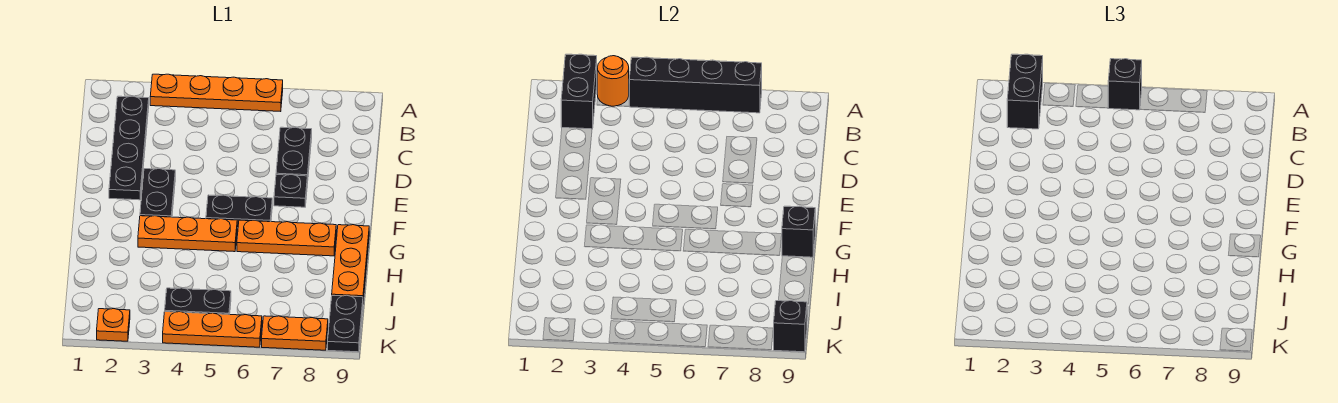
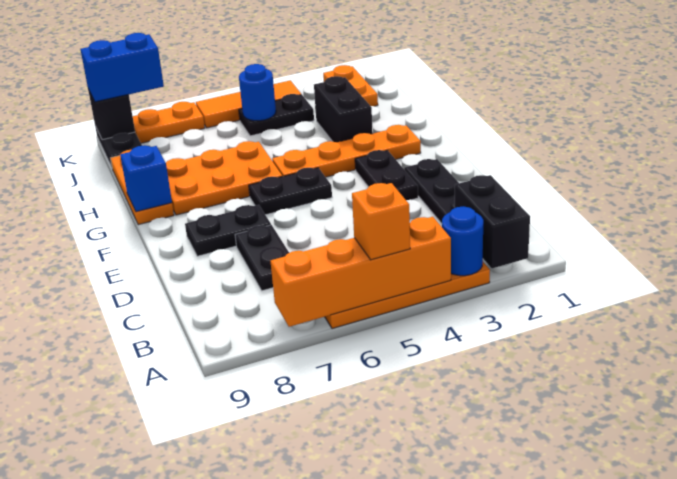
black brick A2:B2 level 3 -> black brick H3:I3 level 1
orange round brick A3 level 2 -> blue round brick A3 level 2
black brick A4:A7 level 2 -> orange brick A4:A7 level 2
black brick A5 level 3 -> orange brick A5 level 3
black plate E7 level 1 -> black plate E7:E8 level 1
orange plate G3:G5 level 1 -> orange plate G2:G5 level 1
orange plate G6:G8 level 1 -> orange plate G6:H8 level 1
black brick G9 level 2 -> blue brick G9 level 2
none -> blue round brick J5 level 2
orange plate K2 level 1 -> orange plate J2:K2 level 1
orange plate K4:K6 level 1 -> orange tile K4:K6 level 1
none -> blue brick K8:K9 level 3

